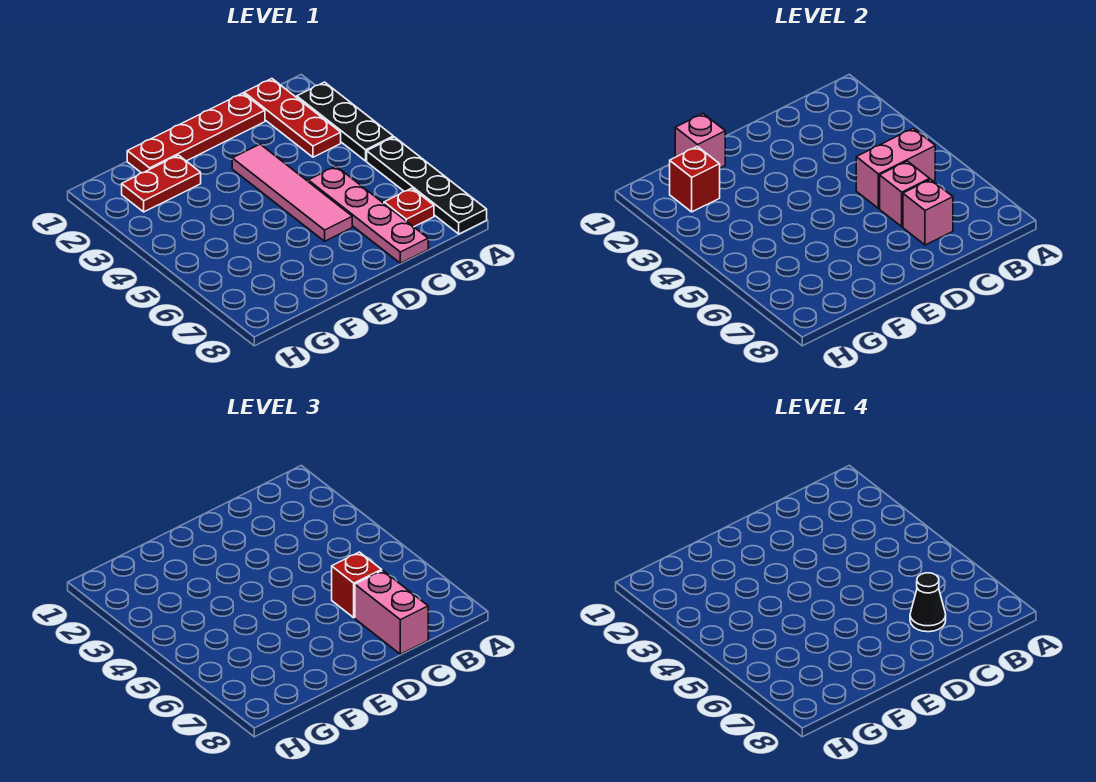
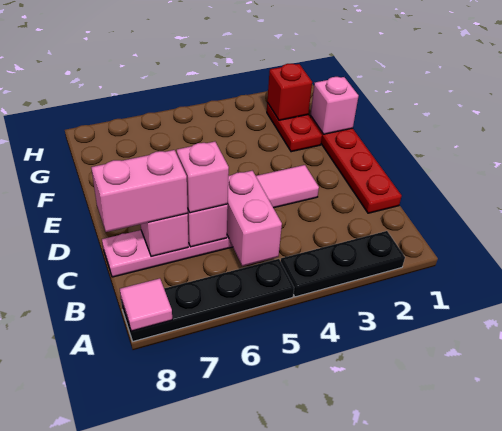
none -> pink tile A8 level 2
red plate B1:B3 level 1 -> none
red plate B7 level 1 -> none
red brick C6 level 3 -> pink brick C6 level 3
black cone C7 level 4 -> none

